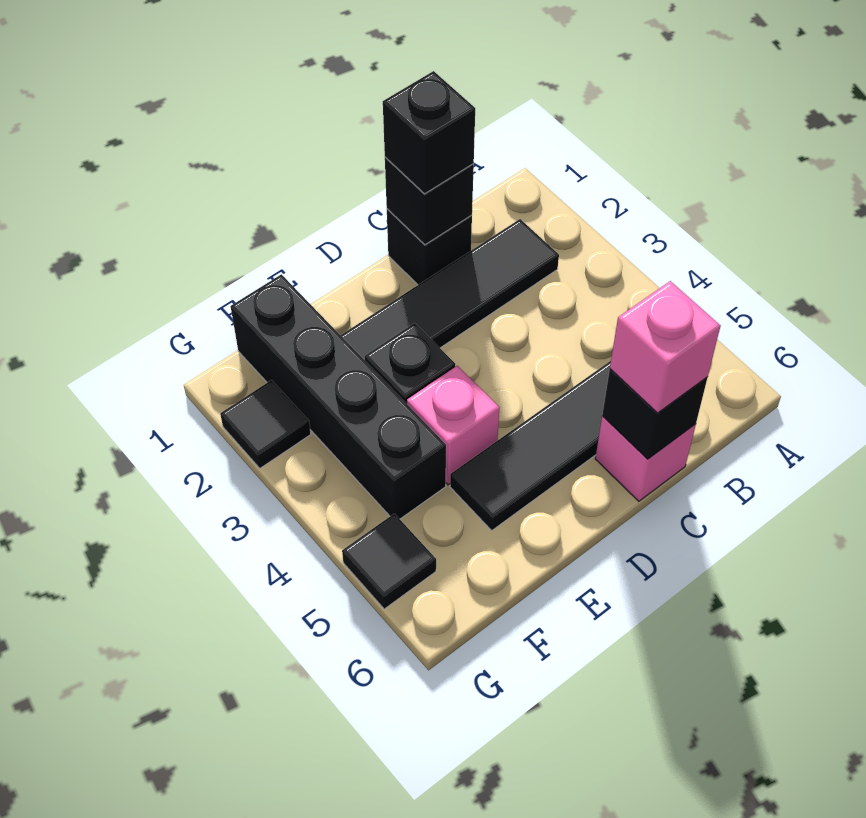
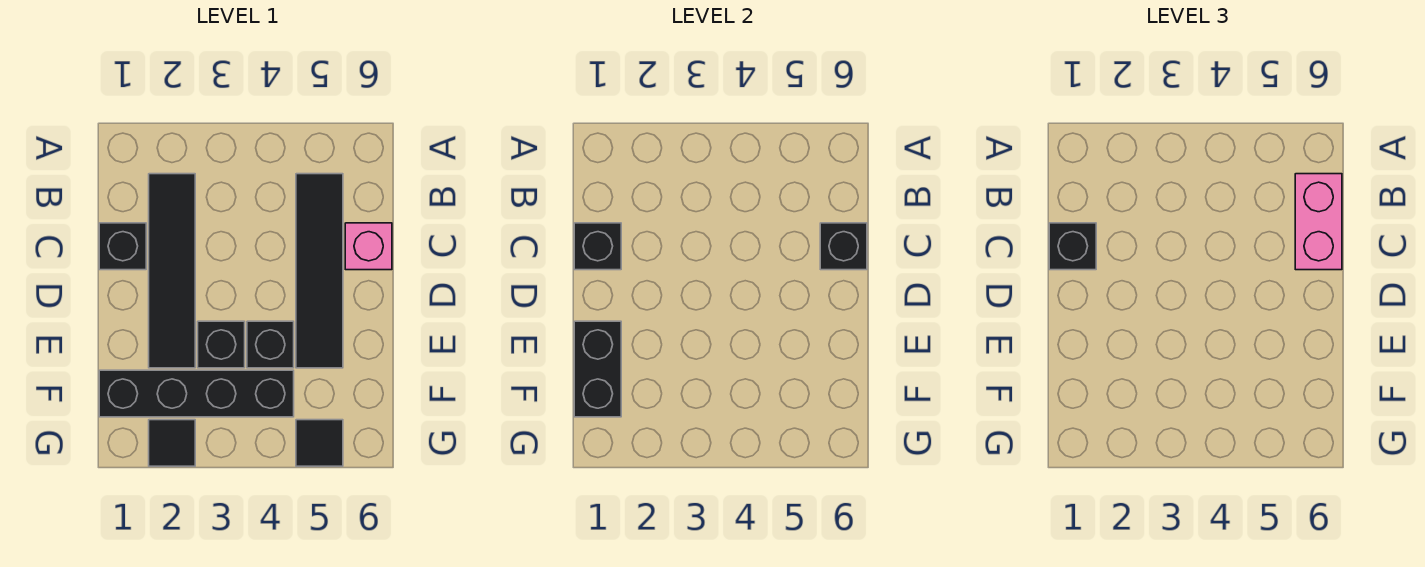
pink brick C6 level 3 -> pink brick B6:C6 level 3
none -> black brick E1:F1 level 2
pink brick E4 level 1 -> black brick E4 level 1

